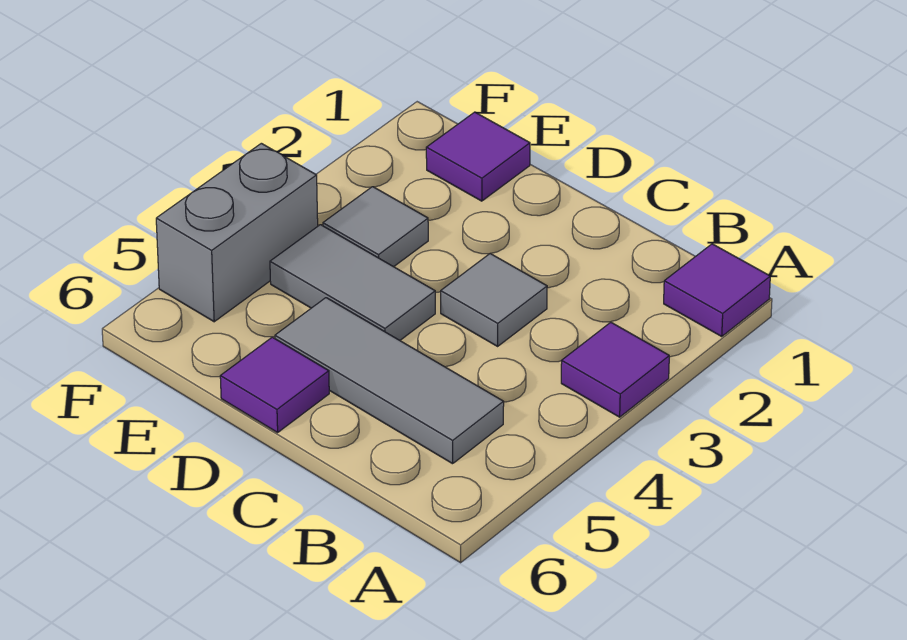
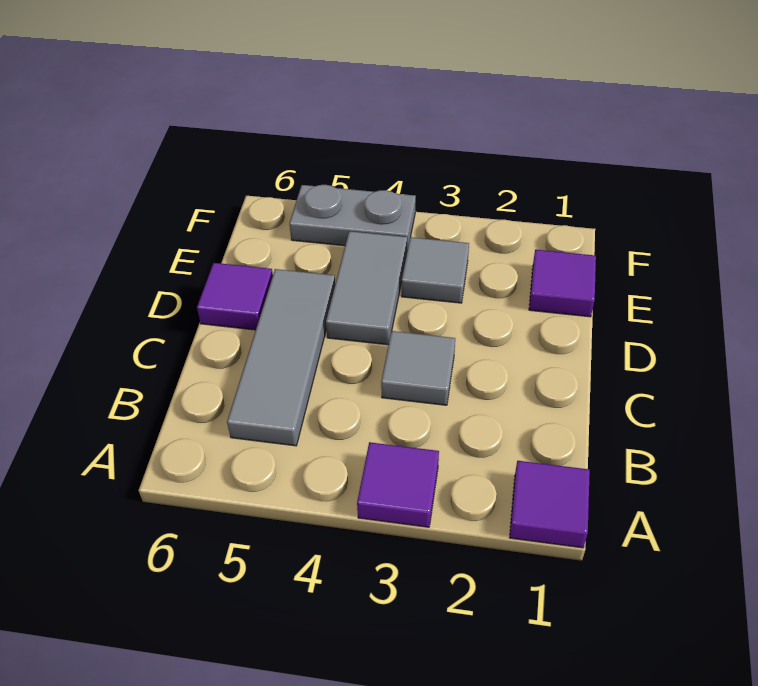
grey brick F4:F5 level 1 -> grey plate F4:F5 level 1

